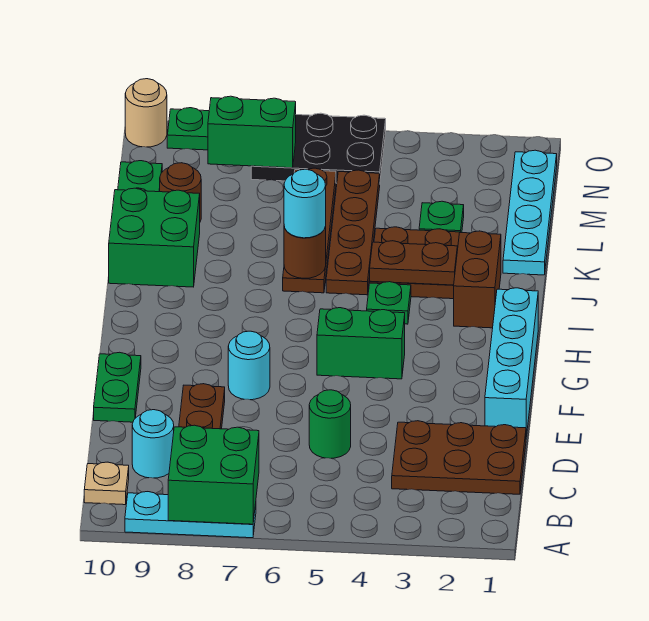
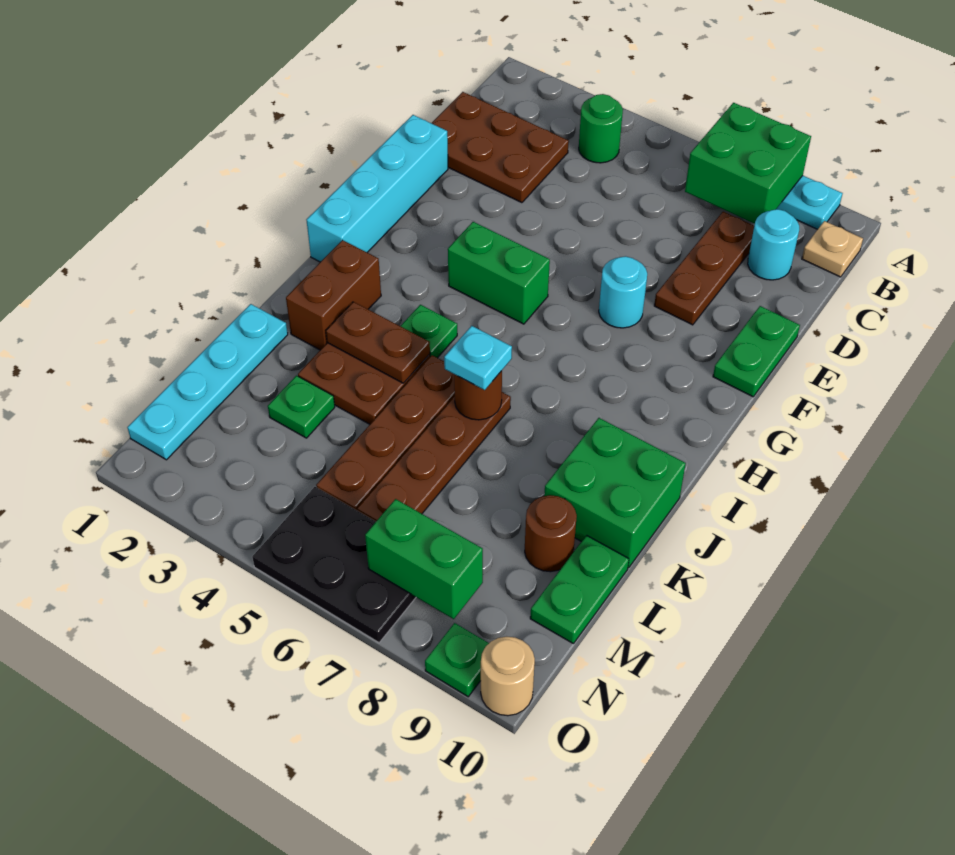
green round brick D5 level 1 -> green round brick B4 level 1
cyan round brick J6 level 3 -> cyan plate J6 level 3

